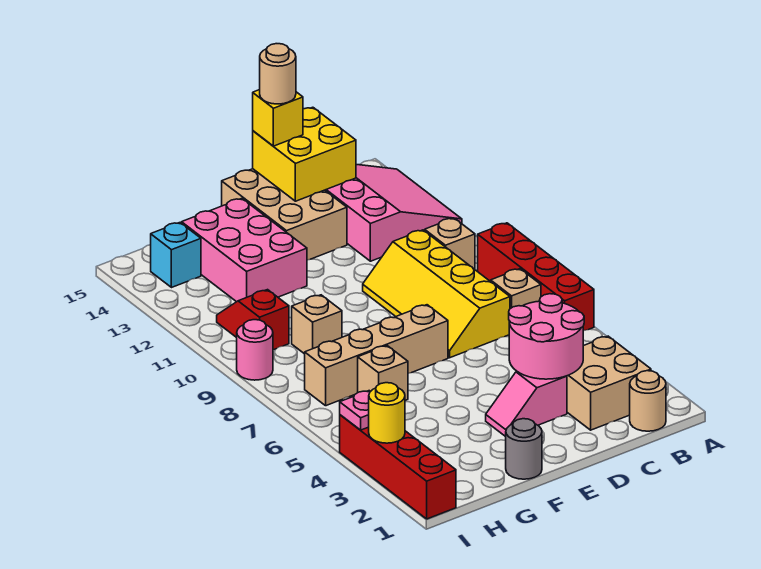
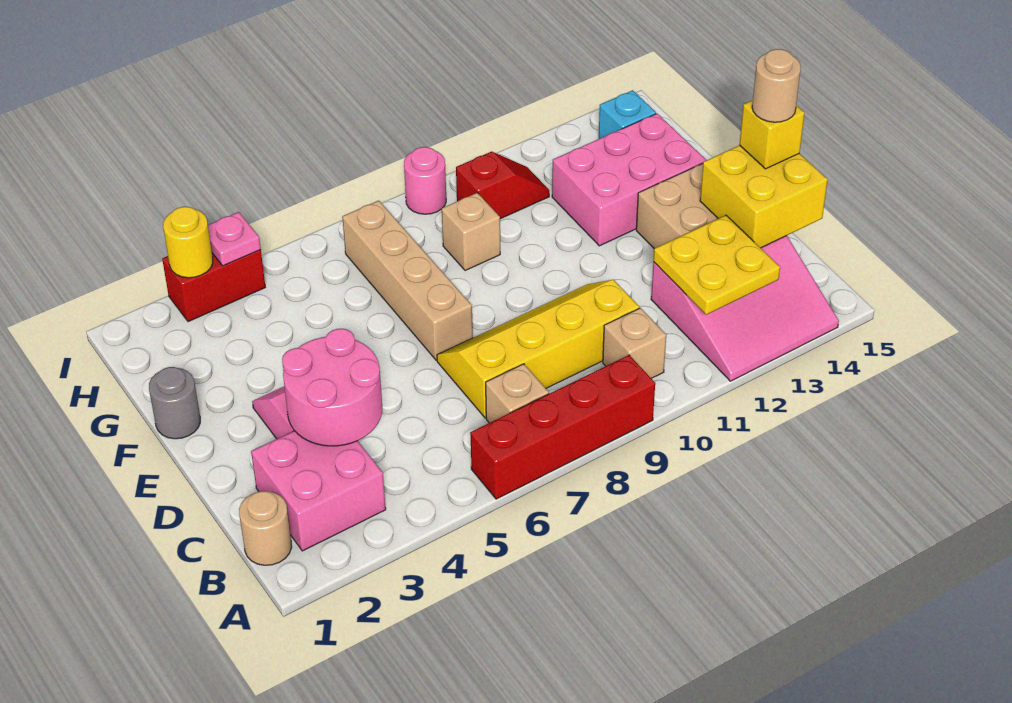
tan brick B2:C3 level 1 -> pink brick B2:C3 level 1
none -> yellow plate B12:C13 level 2
tan brick G6 level 1 -> none
red brick I1:I4 level 1 -> red brick I3:I4 level 1

